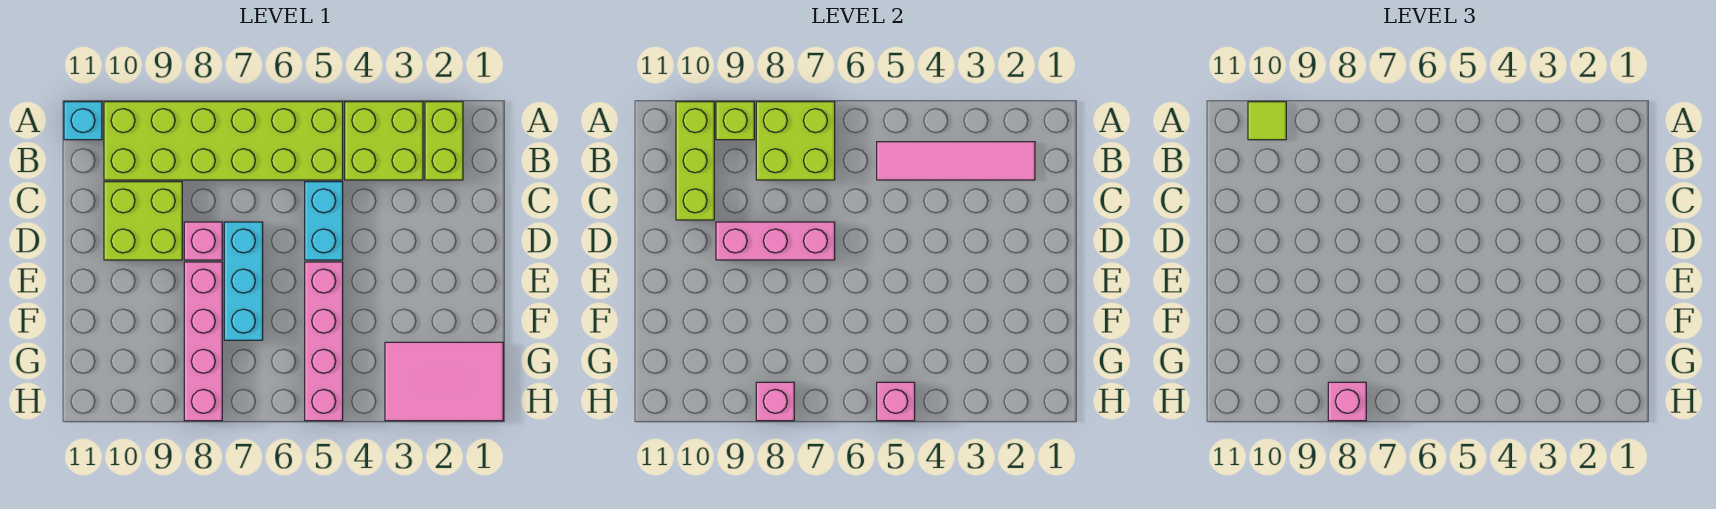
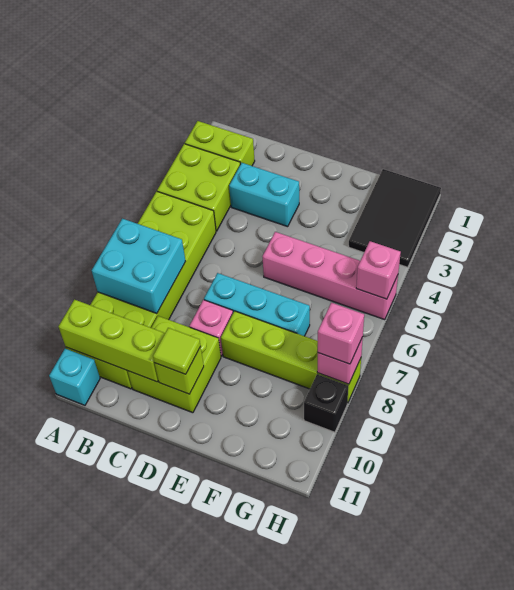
lime brick A7:B8 level 2 -> cyan brick A7:B8 level 2
lime brick A9 level 2 -> lime brick D10 level 2
lime tile A10 level 3 -> lime tile D10 level 3
pink tile B2:B5 level 2 -> none
cyan brick C5:D5 level 1 -> cyan brick C3:D3 level 1
pink brick D7:D9 level 2 -> none
pink brick E8:H8 level 1 -> lime brick E8:H8 level 1
pink tile G1:H3 level 1 -> black tile G1:H3 level 1
none -> black brick H9 level 1

